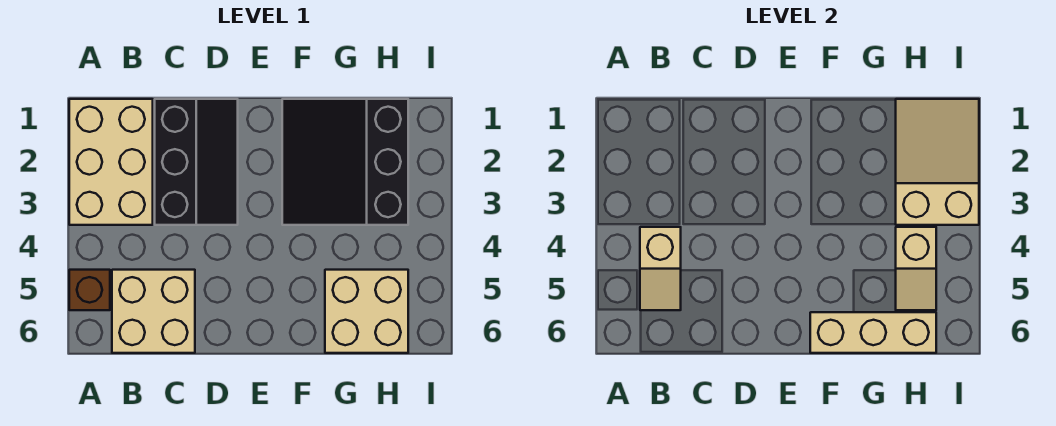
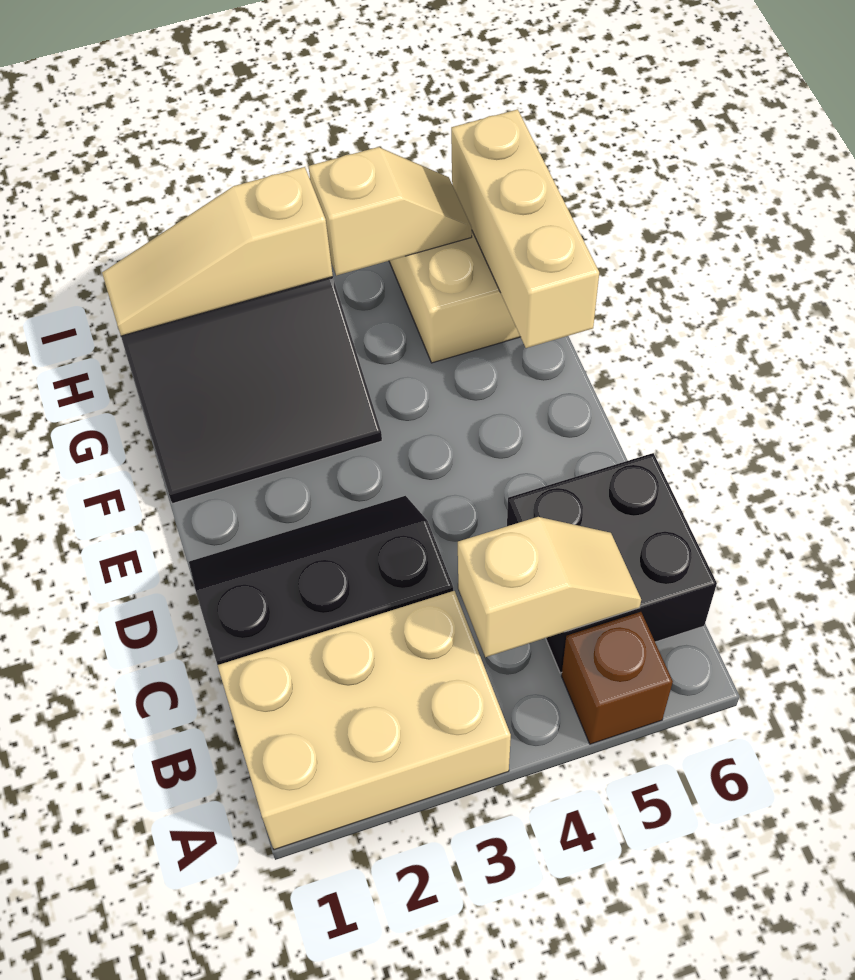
tan brick B5:C6 level 1 -> black brick B5:C6 level 1
tan slope H1:I3 level 2 top 3 -> tan slope H1:H3 level 2 top 3

